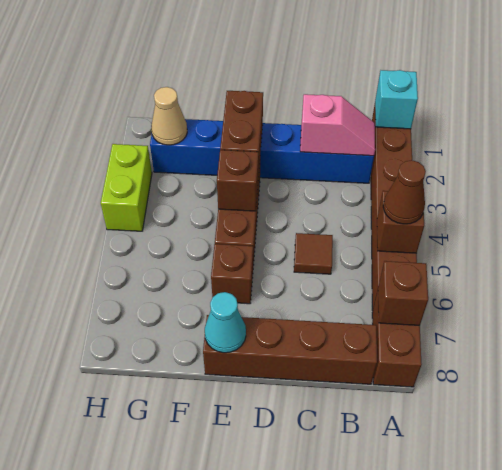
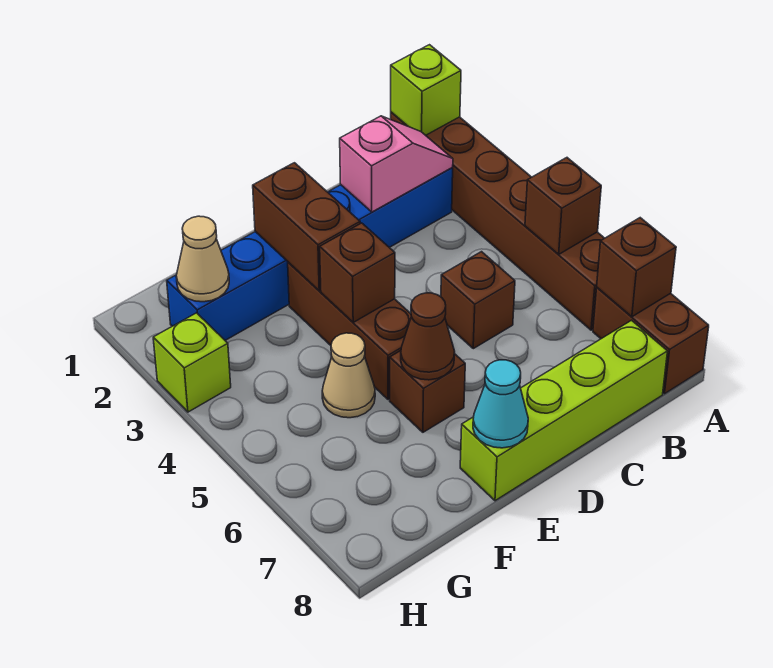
cyan brick A1 level 2 -> lime brick A1 level 2
brown cone A5 level 3 -> brown cone E6 level 2
brown brick B8:E8 level 1 -> lime brick B8:E8 level 1
brown tile C5 level 1 -> brown brick C5 level 1
none -> tan cone F5 level 1
lime brick H3:H4 level 1 -> lime brick H3 level 1

